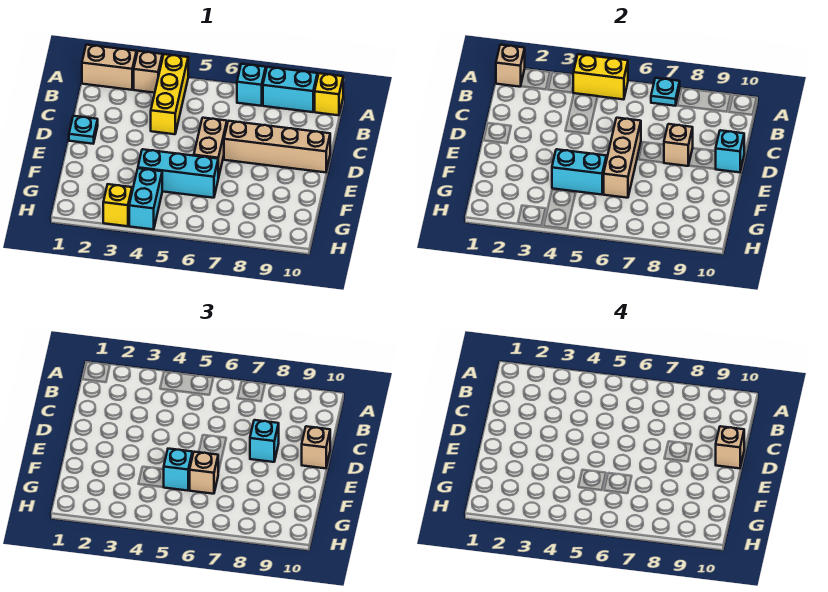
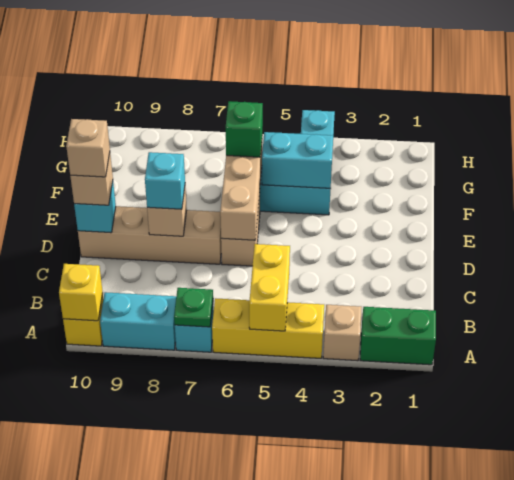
tan brick A1:A2 level 1 -> green brick A1:A2 level 1
tan brick A1 level 2 -> none
yellow brick A4:C4 level 1 -> yellow brick A4:A6 level 1
yellow brick A4:A5 level 2 -> yellow brick A5:B5 level 2
cyan plate A7 level 2 -> green plate A7 level 2
cyan plate D1 level 1 -> none
cyan brick F5 level 3 -> none
tan brick F6 level 3 -> green brick F6 level 3
yellow brick H3 level 1 -> yellow brick A10 level 2

